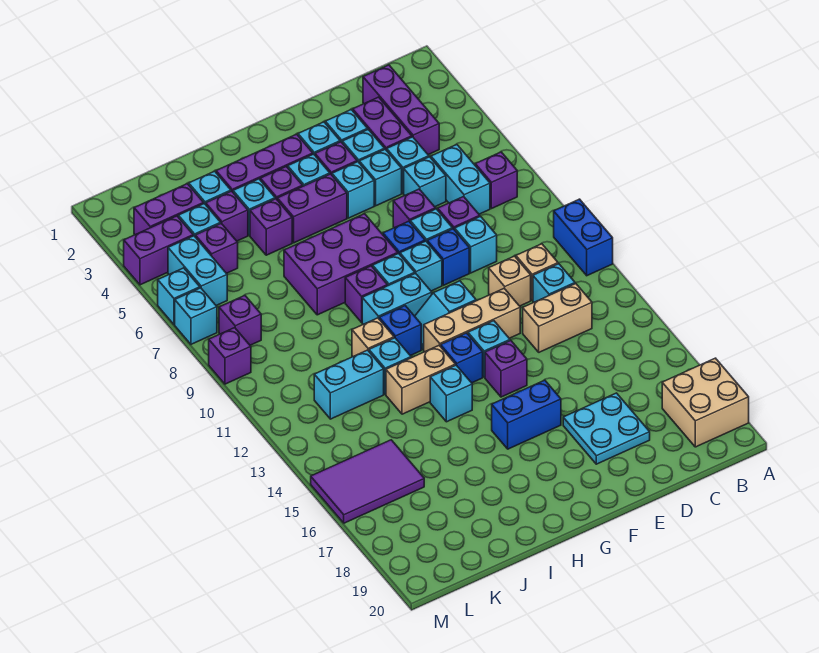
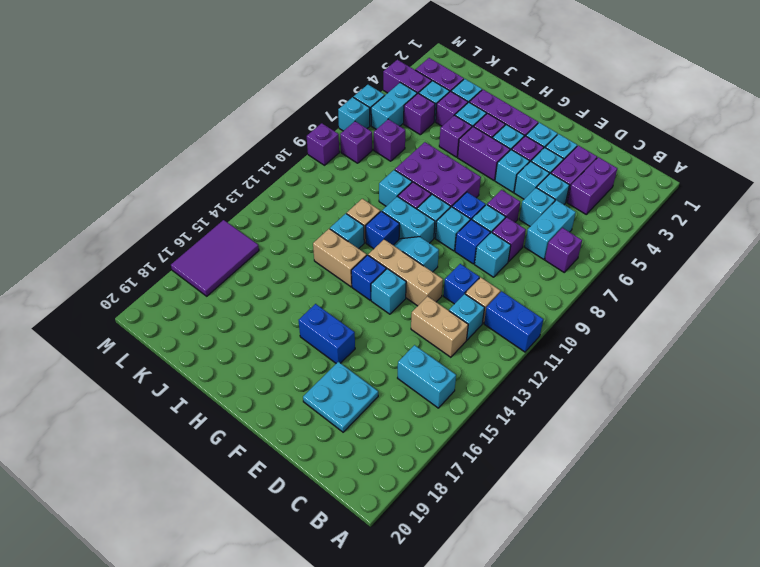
blue brick A10:A11 level 1 -> blue brick A11:B11 level 1
tan brick A18:B19 level 1 -> none
purple brick C2:C4 level 1 -> purple brick C3:C4 level 1
tan brick D11 level 1 -> blue brick D11 level 1
purple brick F14 level 1 -> purple brick K7 level 1
cyan brick H14 level 1 -> cyan brick I9 level 1
cyan brick J12:K12 level 1 -> cyan brick B15:C15 level 1
purple tile K15:M16 level 1 -> purple tile L15:M17 level 1

